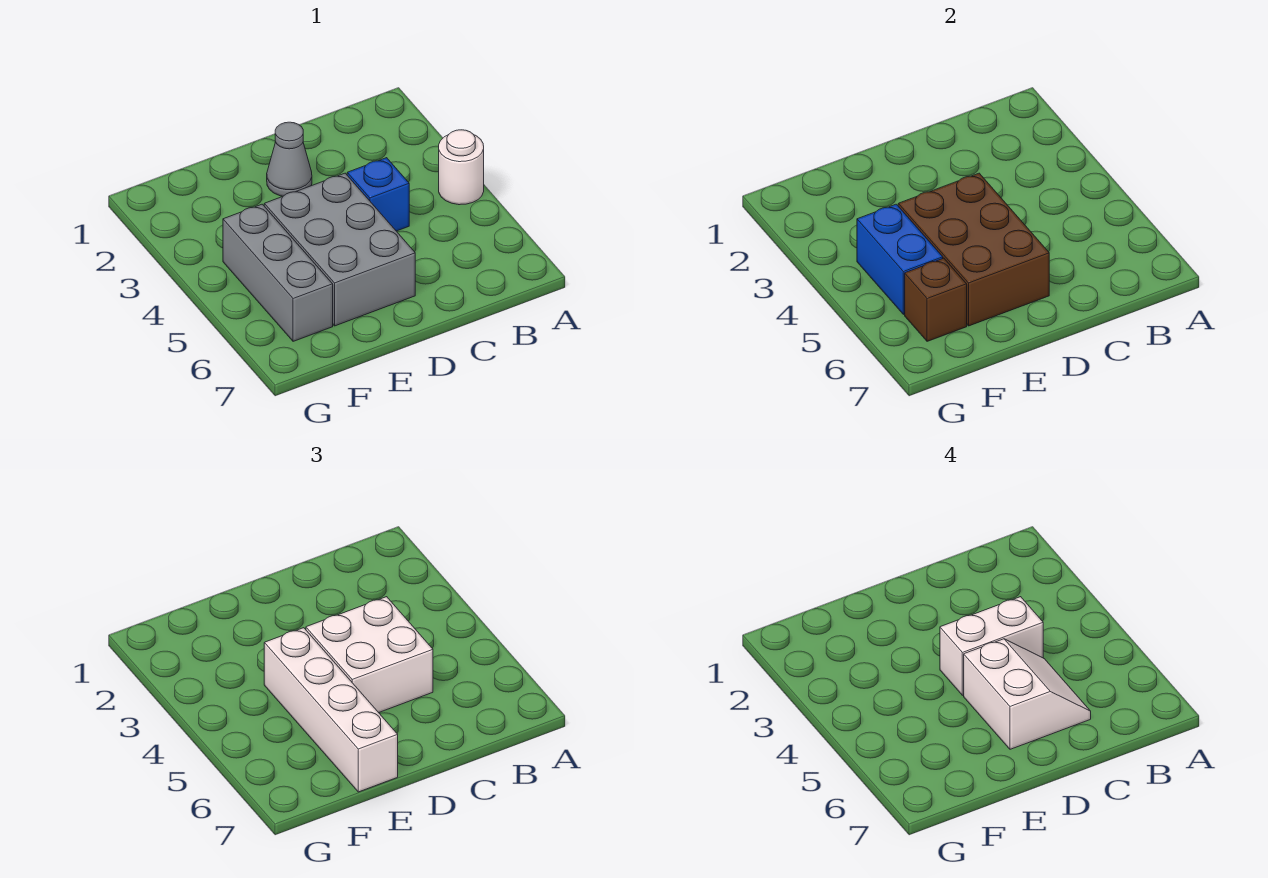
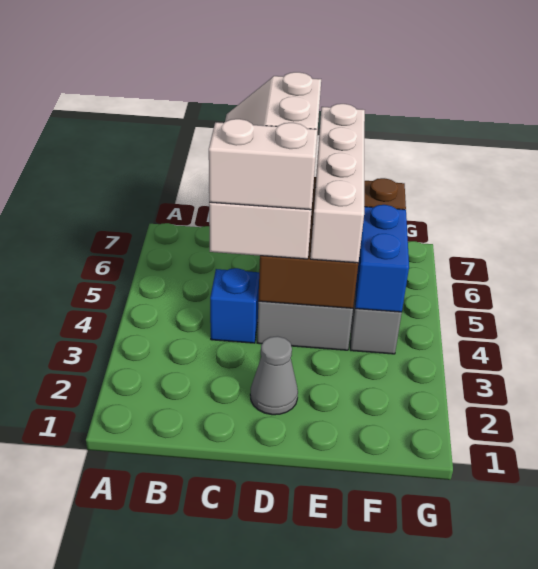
white round brick A4 level 1 -> none

